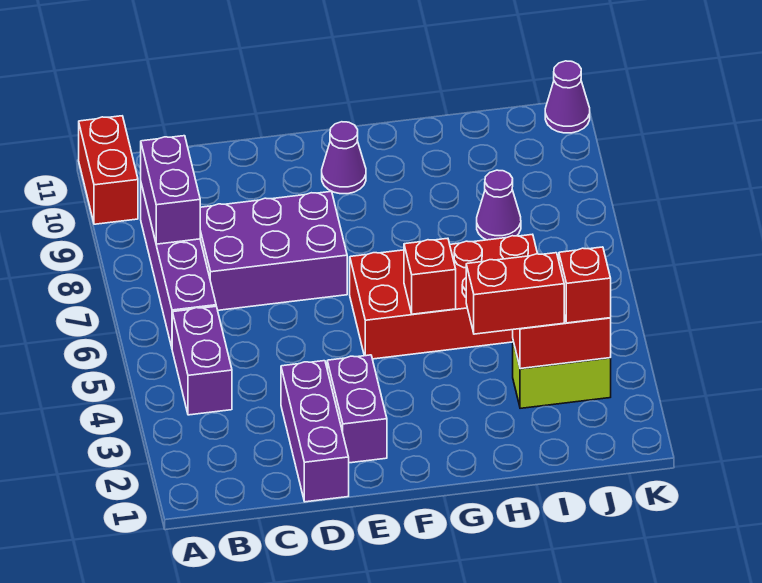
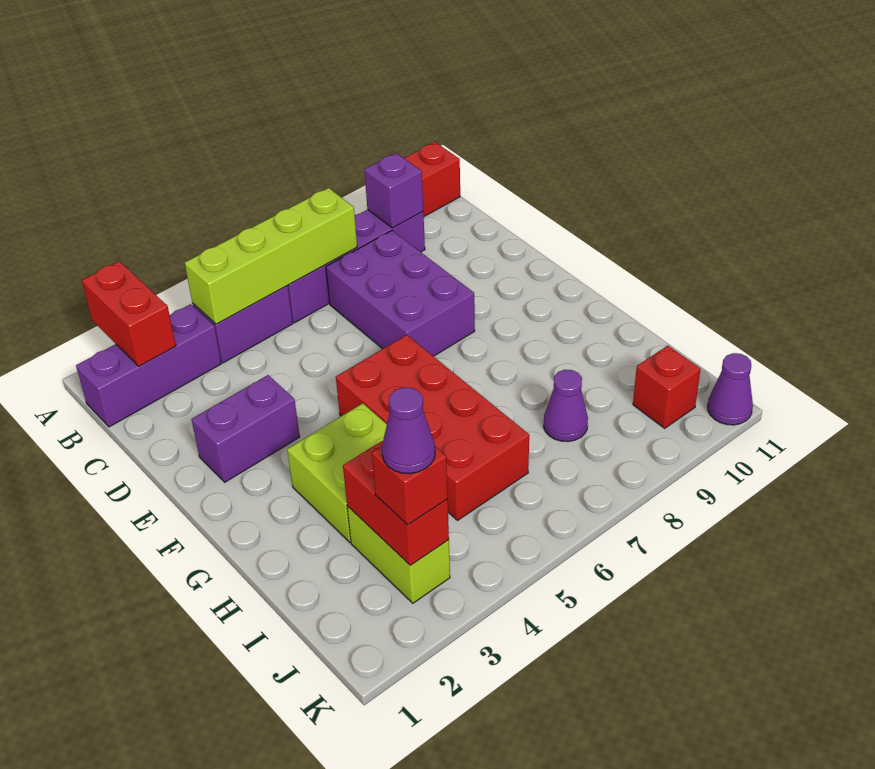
none -> lime brick B4:B7 level 2
purple brick B8:B9 level 2 -> purple brick B9 level 2
purple brick D1:D3 level 1 -> purple brick B1:B3 level 1
purple cone F10 level 1 -> purple cone J3 level 4
none -> lime brick G3:H4 level 1
red brick G5 level 2 -> red brick J10 level 1
red brick H3:I3 level 3 -> red brick A2:B2 level 2

